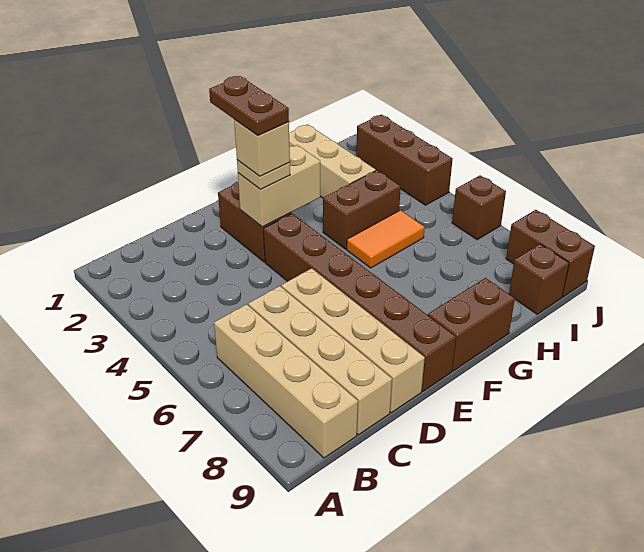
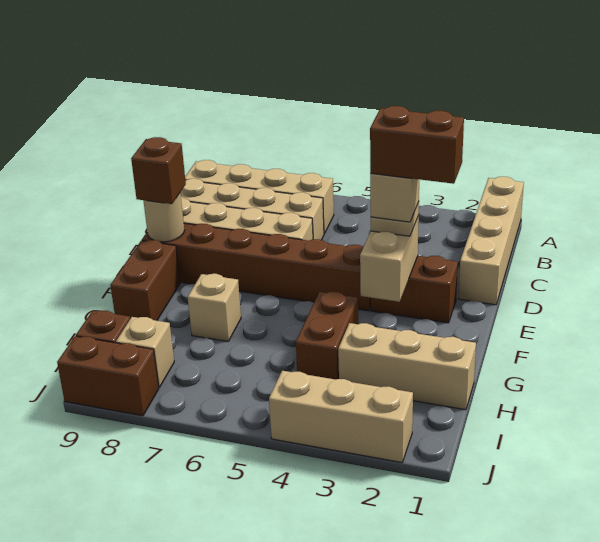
none -> tan brick A1:D1 level 1
brown plate E2:E3 level 5 -> brown brick E2:E3 level 5
none -> tan round brick E9 level 2
orange tile G5:H5 level 1 -> none
none -> tan brick G7 level 1
none -> tan brick I8 level 1
brown brick J2:J4 level 1 -> tan brick J2:J4 level 1
brown brick J6 level 1 -> brown brick E9 level 3

